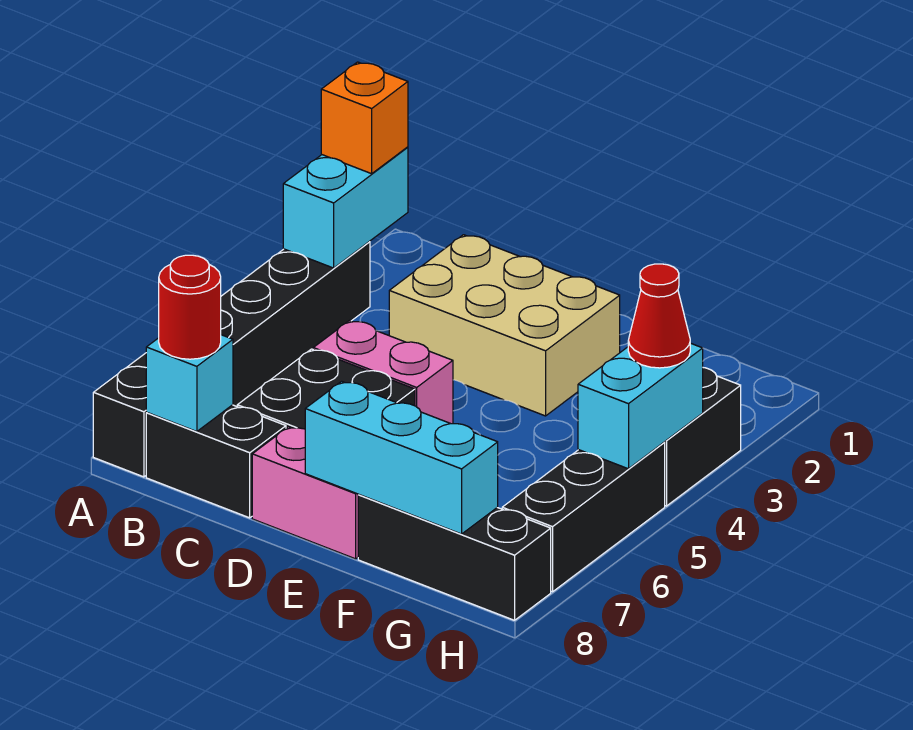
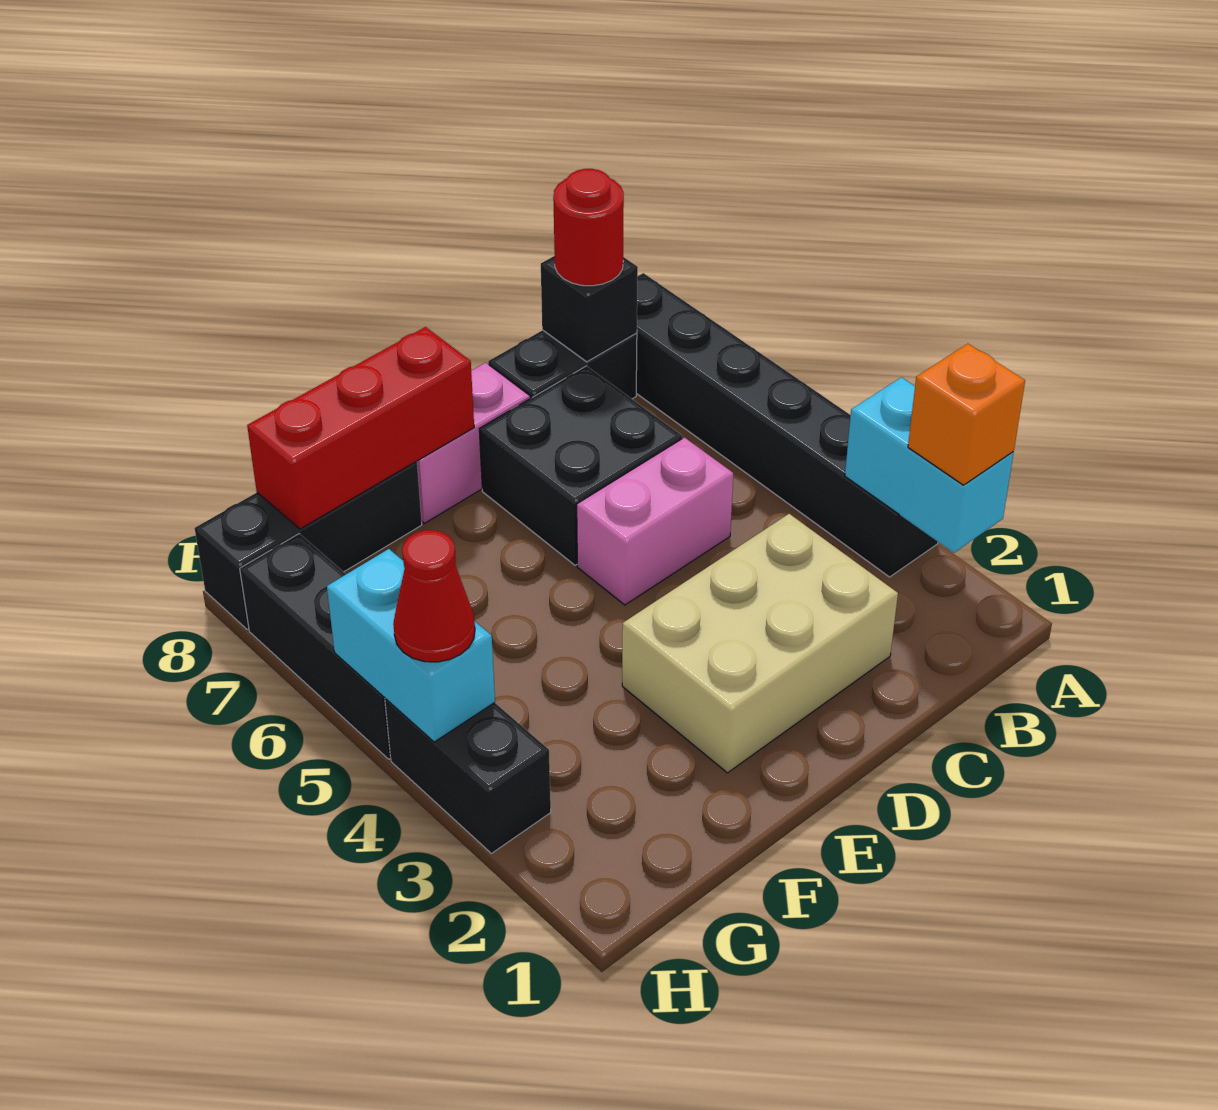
cyan brick B8 level 2 -> black brick B8 level 2
cyan brick E8:G8 level 2 -> red brick E8:G8 level 2

